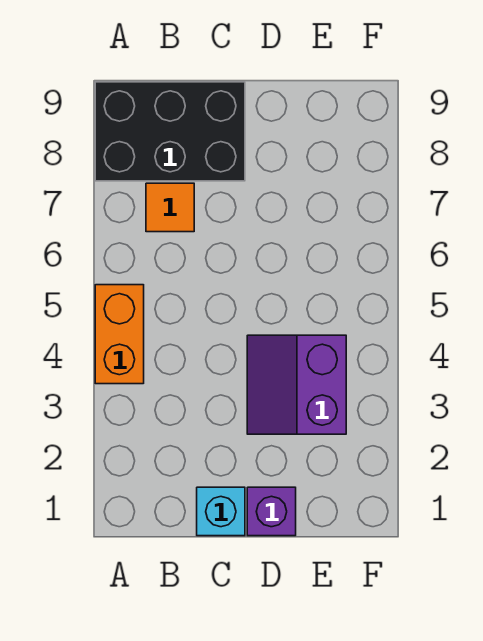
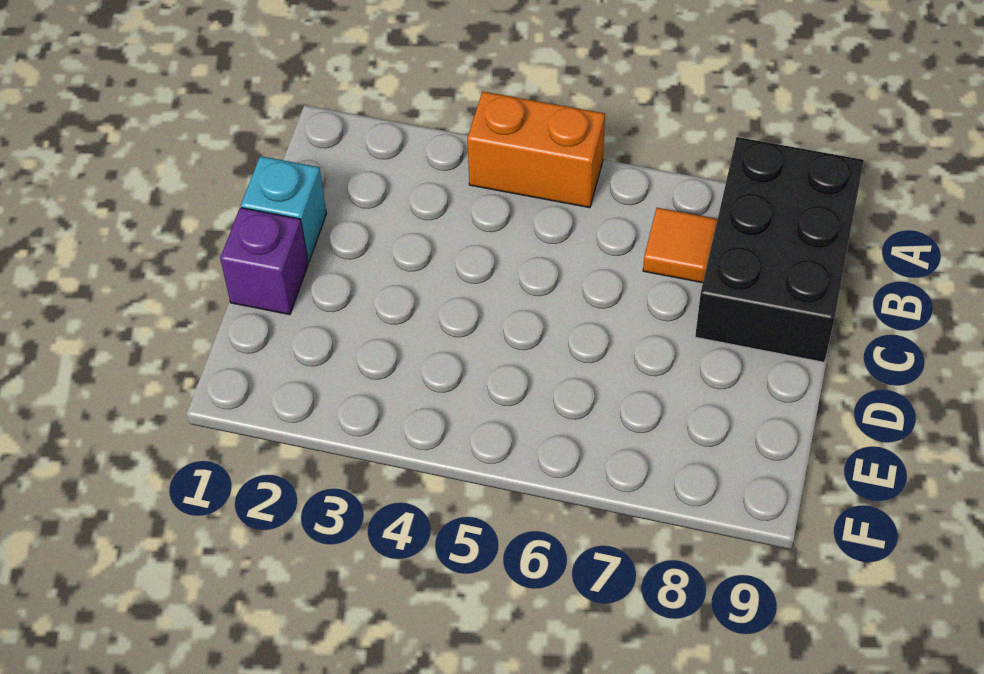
purple slope D3:E4 level 1 top E -> none

